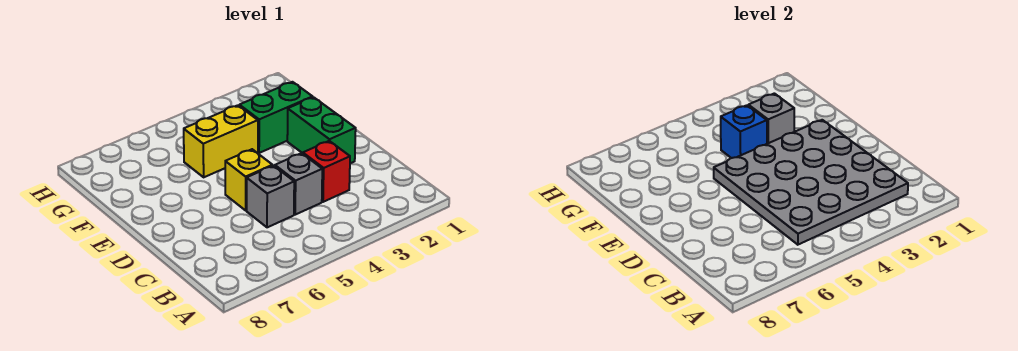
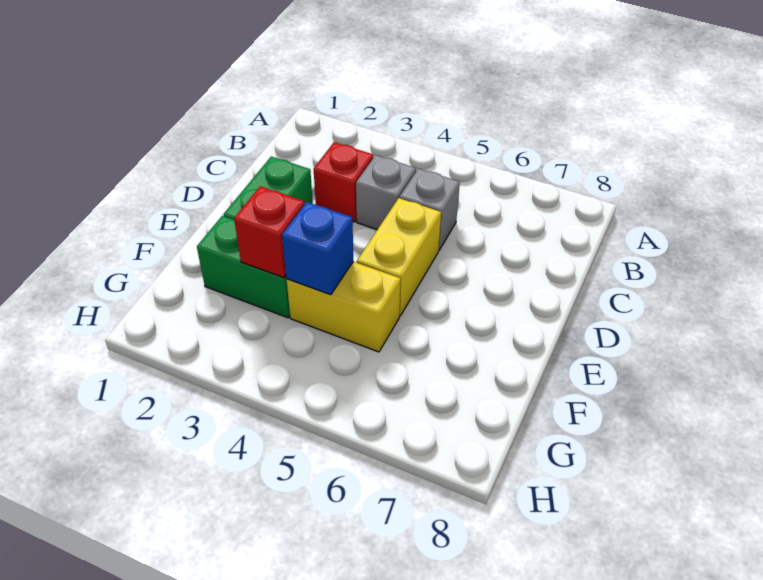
grey plate B2:E5 level 2 -> none
yellow brick D5 level 1 -> yellow brick D5:E5 level 1
grey brick F3 level 2 -> red brick F3 level 2

